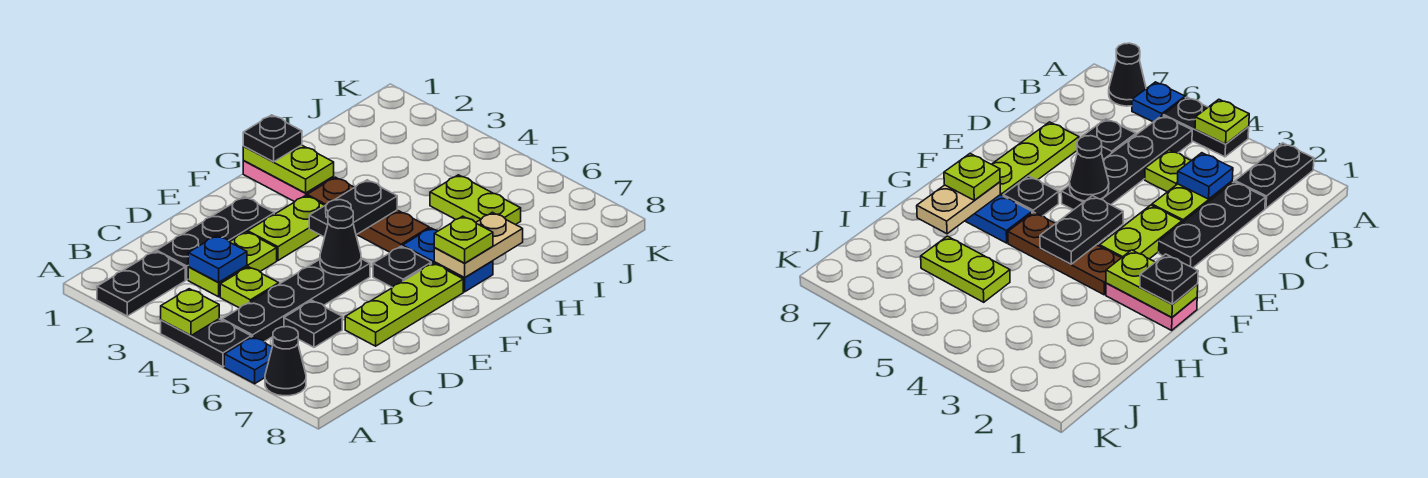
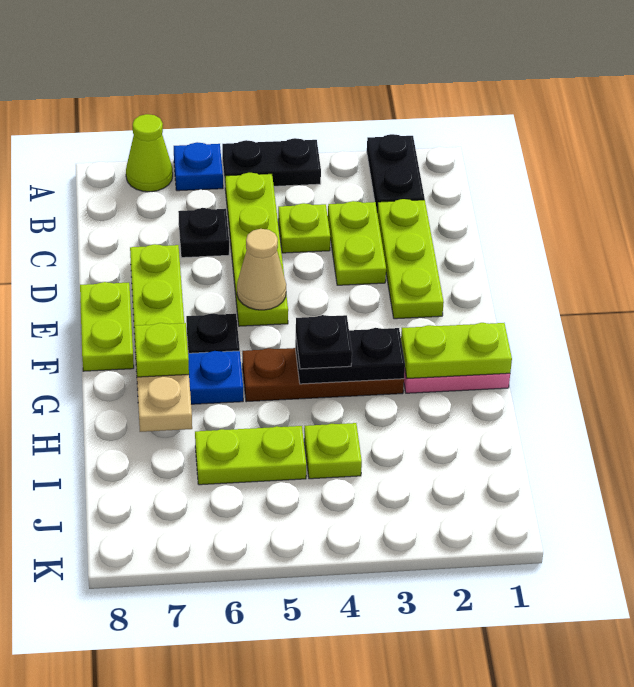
lime plate A4 level 2 -> lime plate I4 level 1
black cone A7 level 1 -> lime cone A7 level 1
black plate B5:E5 level 1 -> lime plate B5:E5 level 1
black plate C2:E2 level 1 -> lime plate C2:E2 level 1
blue plate C3 level 2 -> none
lime plate E3:F3 level 1 -> lime plate E8:F8 level 1
black cone E5 level 2 -> tan cone E5 level 2
black plate F4:G4 level 2 -> black plate G3:G4 level 2
black plate G1 level 3 -> black plate G4 level 3

